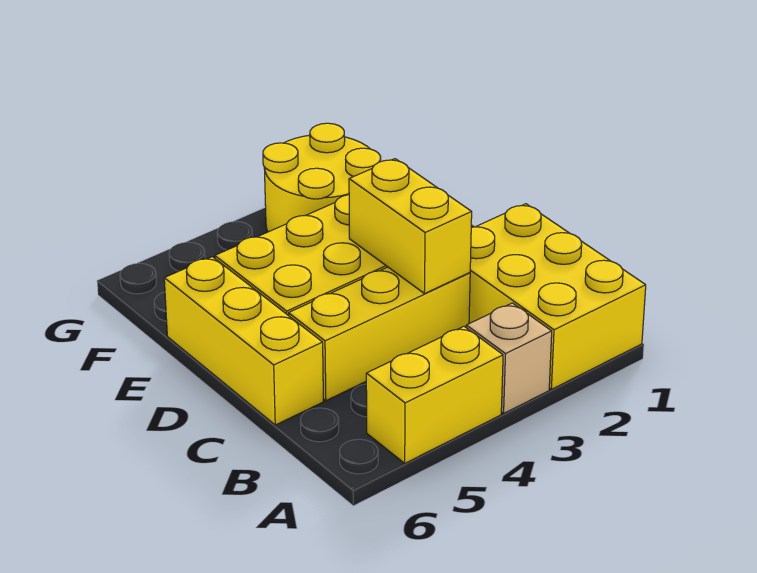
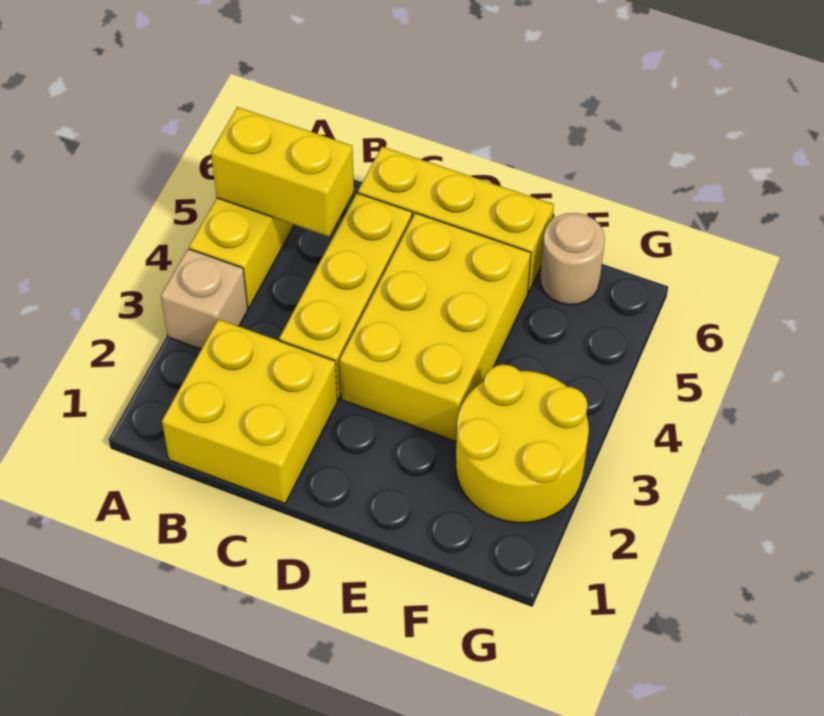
yellow brick A1:C2 level 1 -> yellow brick B1:C2 level 1
yellow brick C3:D3 level 2 -> yellow brick A5:B5 level 2
none -> tan round brick F6 level 1

